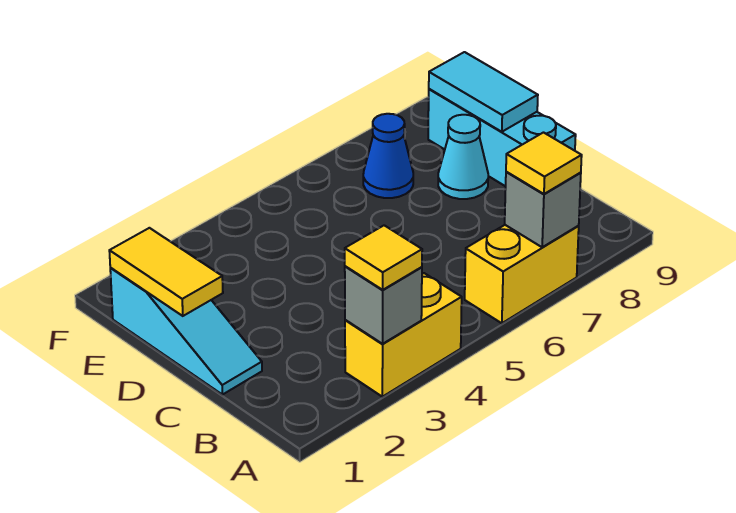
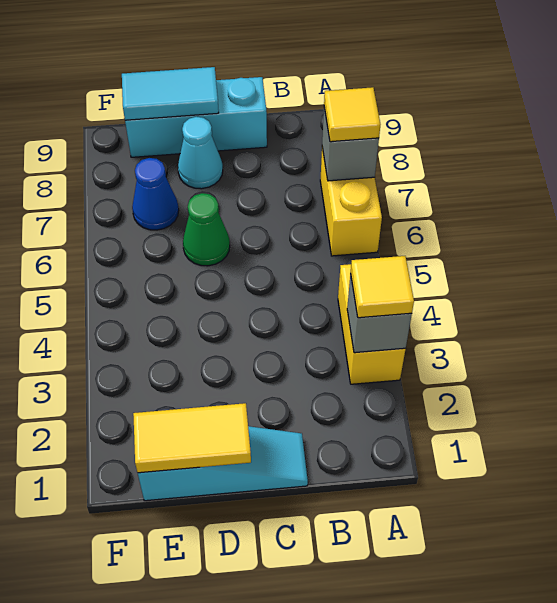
none -> green cone D6 level 1

